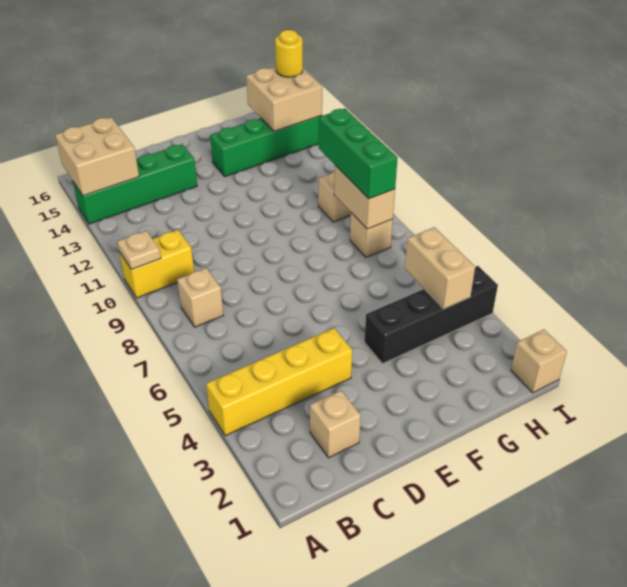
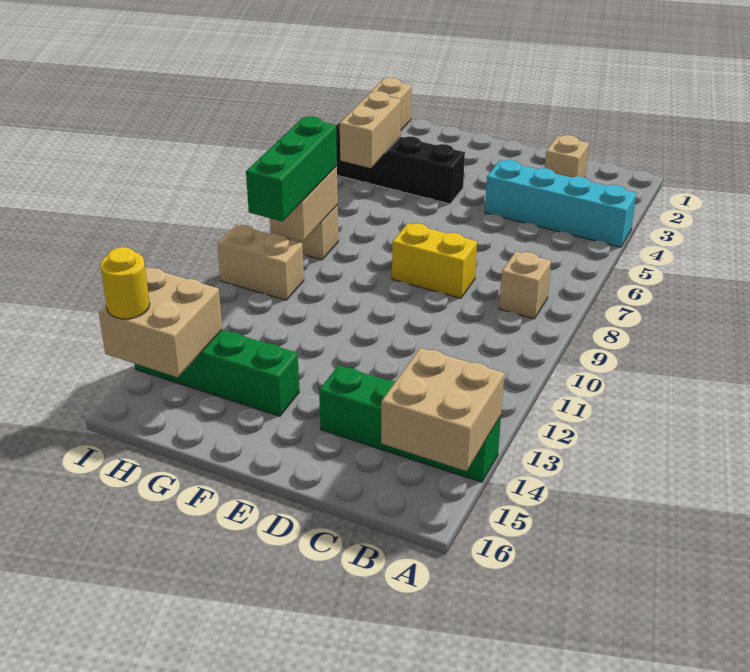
yellow brick A4:D4 level 1 -> cyan brick A4:D4 level 1
yellow brick A10:B10 level 1 -> yellow brick D8:E8 level 1
tan plate A10 level 2 -> none

